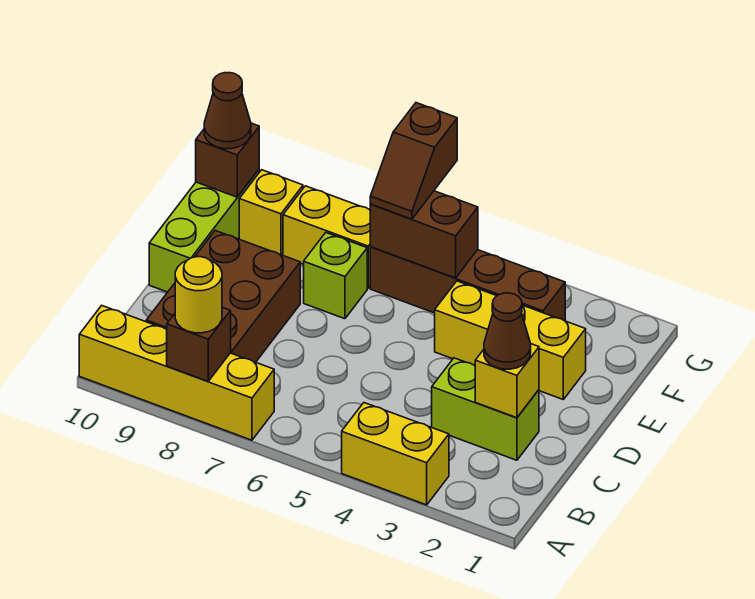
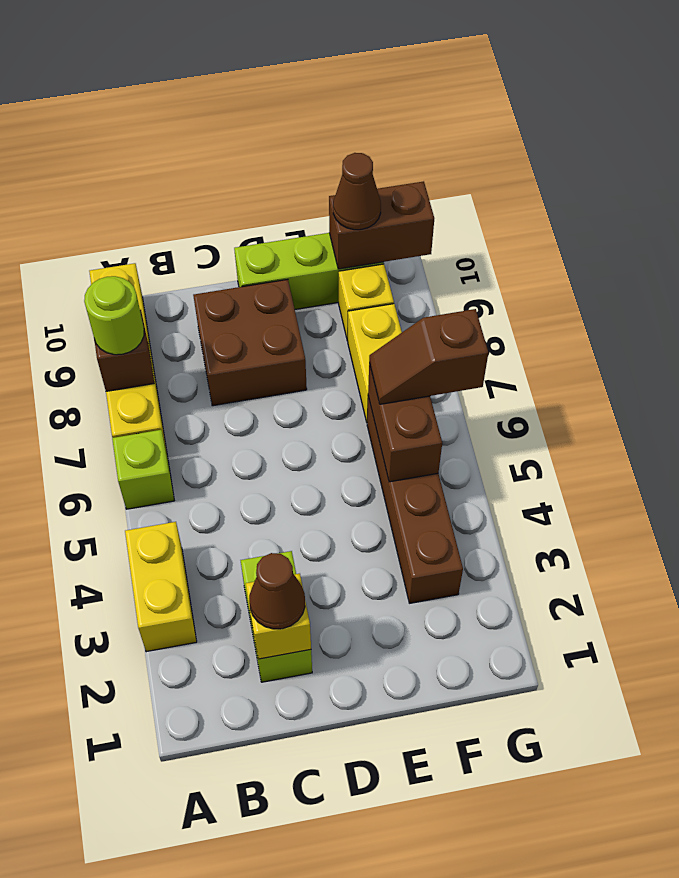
yellow round brick A8 level 3 -> lime round brick A8 level 3
brown brick B8:D9 level 1 -> brown brick C8:D9 level 1
yellow brick E2:E4 level 1 -> none
lime brick E7 level 1 -> lime brick A6 level 1
brown brick F10 level 2 -> brown brick F10:G10 level 2

